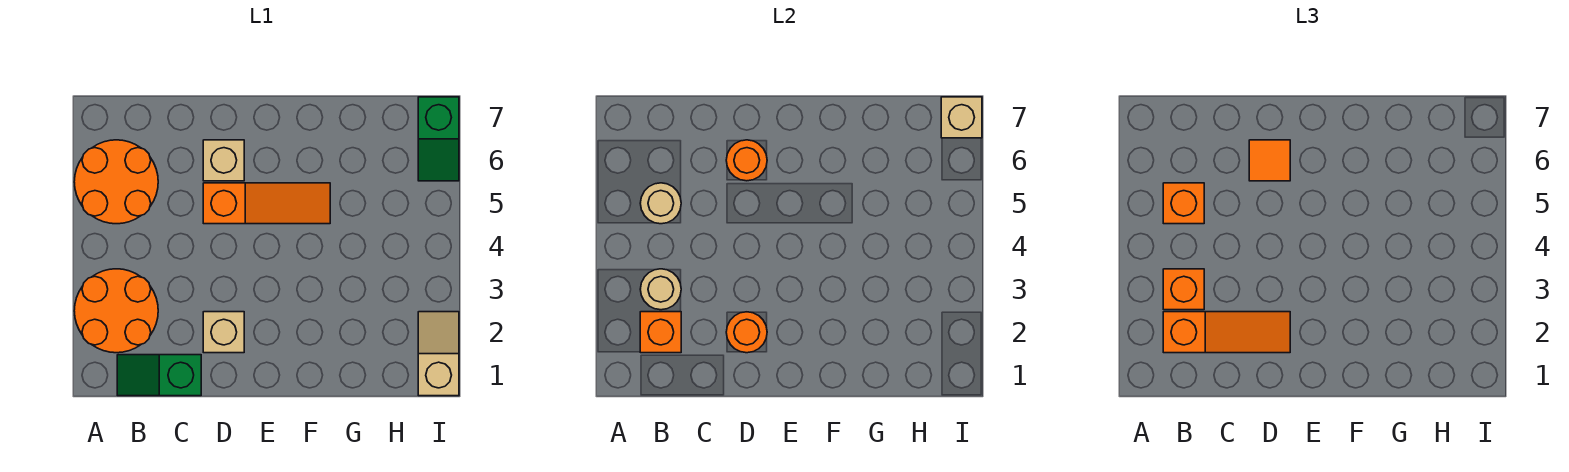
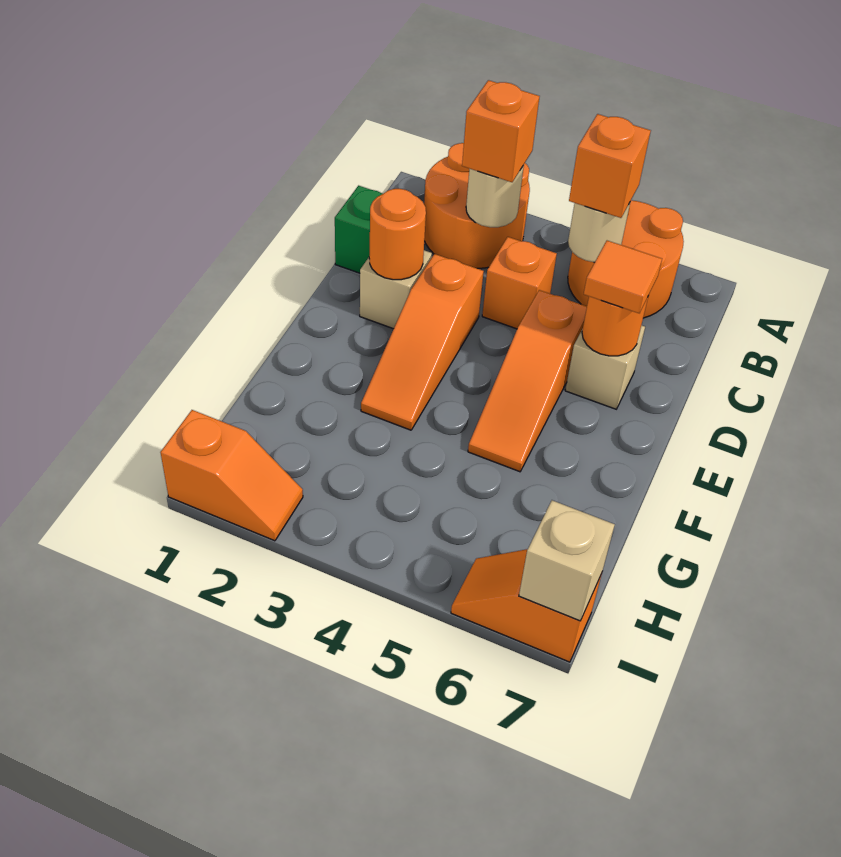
orange brick B2 level 2 -> orange brick C4 level 1
orange slope B2:D2 level 3 top B -> orange slope D3:F3 level 1 top D
tan slope I1:I2 level 1 top 1 -> orange slope I1:I2 level 1 top 1
green slope I6:I7 level 1 top 7 -> orange slope I6:I7 level 1 top 7

